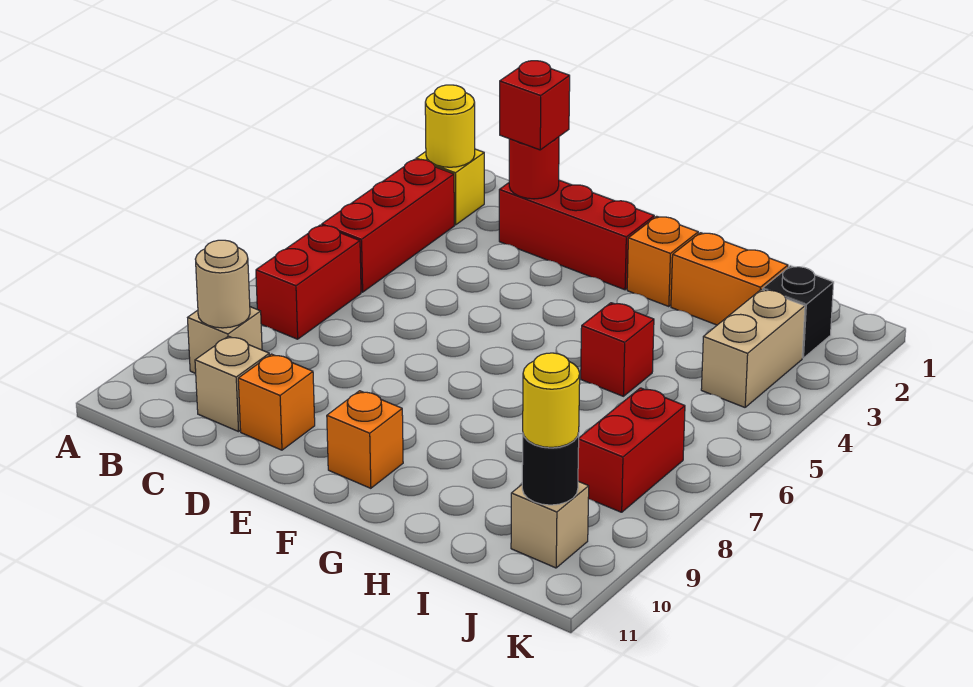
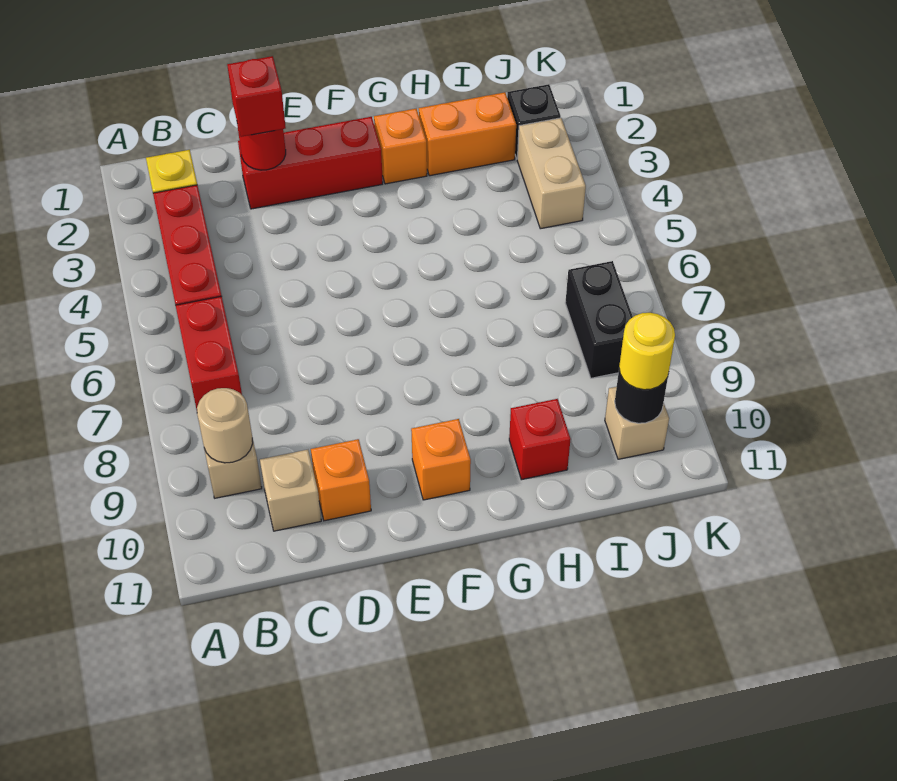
yellow round brick B2 level 2 -> none
red brick H5 level 1 -> red brick H10 level 1
red brick J7:J8 level 1 -> black brick J7:J8 level 1

